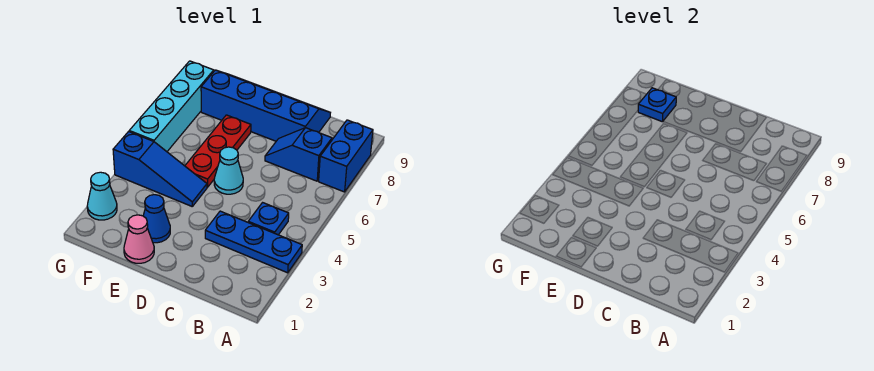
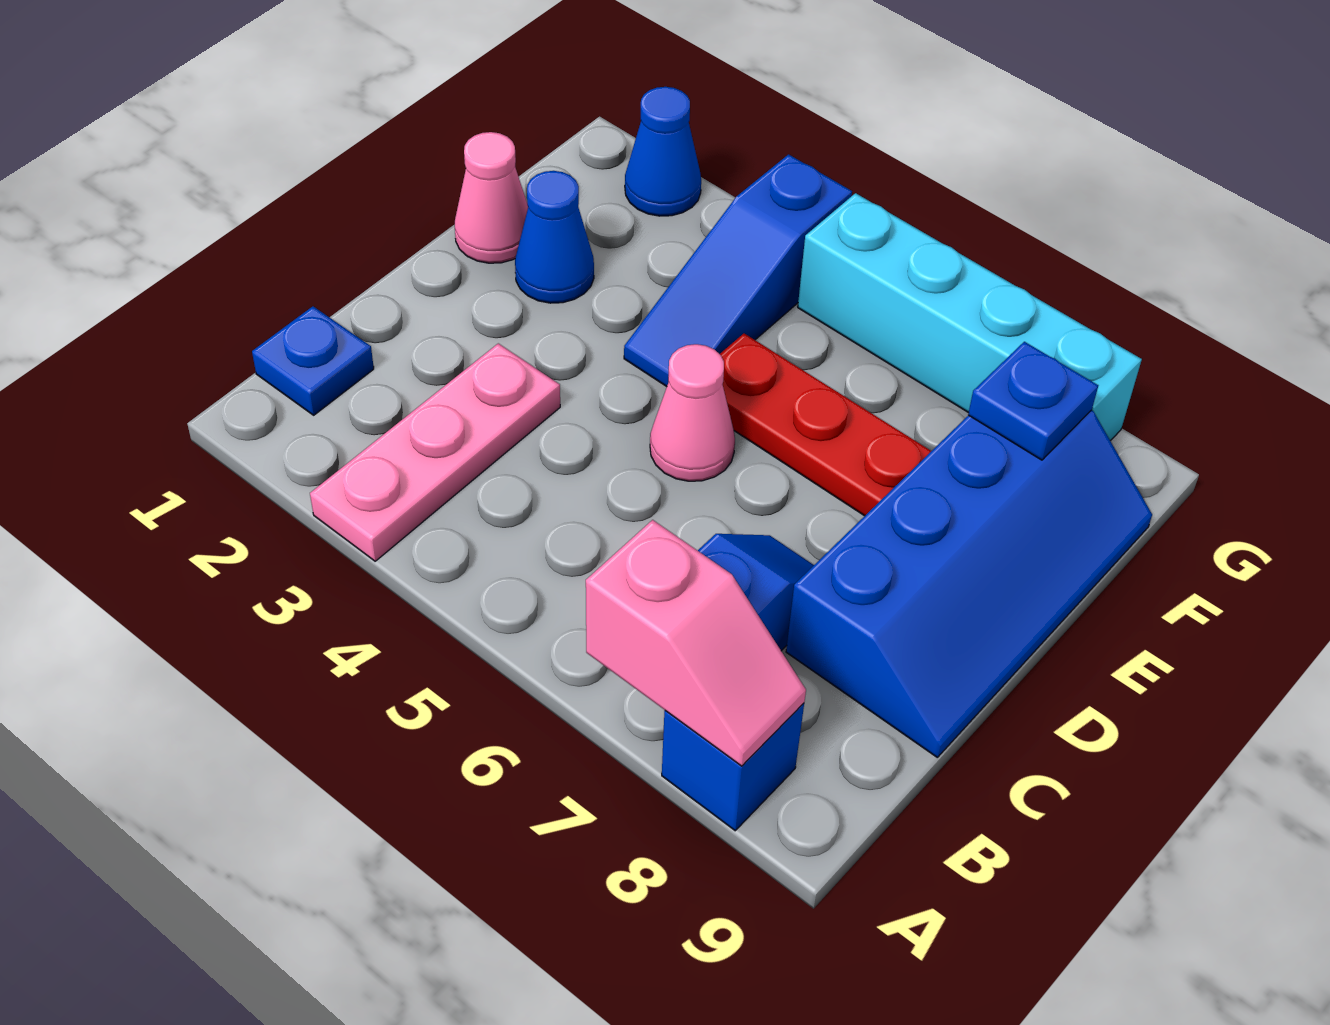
blue plate A3:C3 level 1 -> pink plate A3:C3 level 1
blue brick A7:A8 level 1 -> blue brick A8 level 1
none -> pink slope A7:A8 level 2 top 7
blue plate B4 level 1 -> blue plate B1 level 1
cyan cone D5 level 1 -> pink cone D5 level 1
cyan cone G2 level 1 -> blue cone G2 level 1

